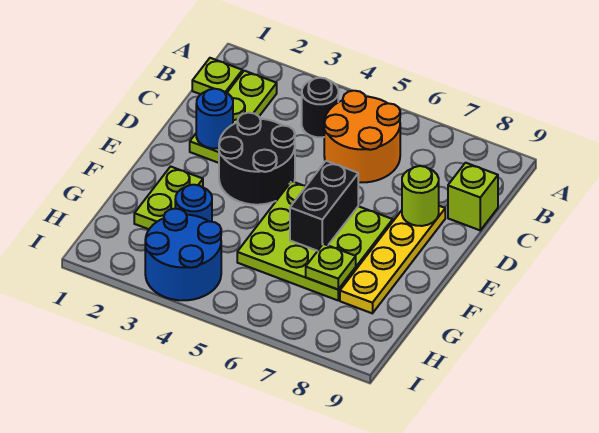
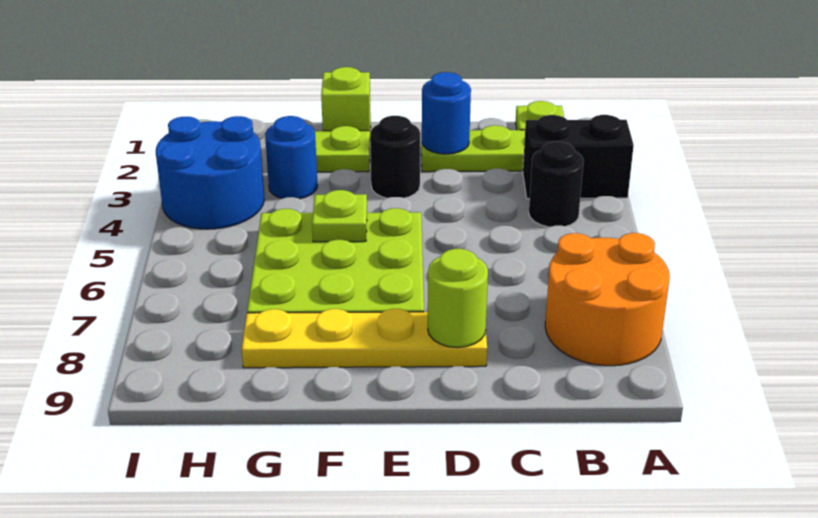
orange round brick B5:C6 level 1 -> orange round brick A7:B8 level 1
lime brick C9 level 1 -> lime brick F1 level 1
black round brick D3:E4 level 1 -> black round brick E3 level 1
black brick E6:F6 level 2 -> black brick A3:B3 level 1
lime plate G7 level 2 -> lime plate F5 level 2

